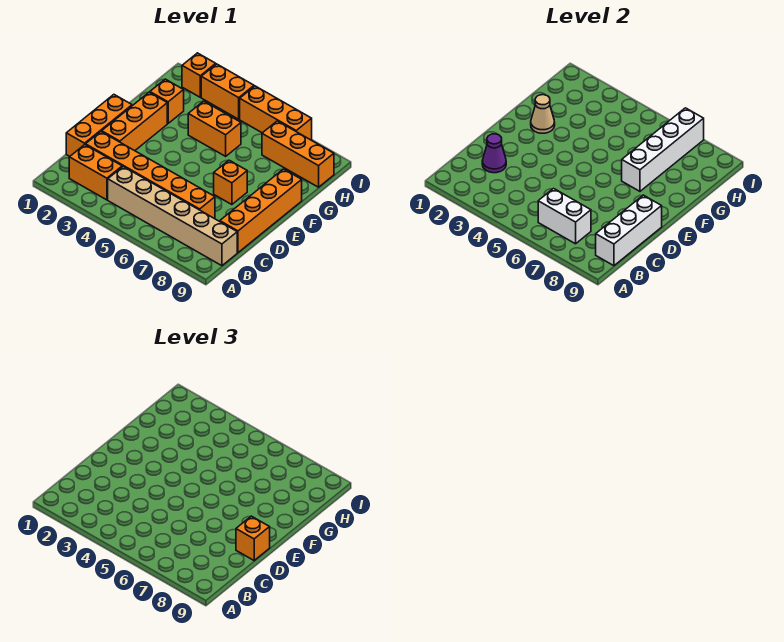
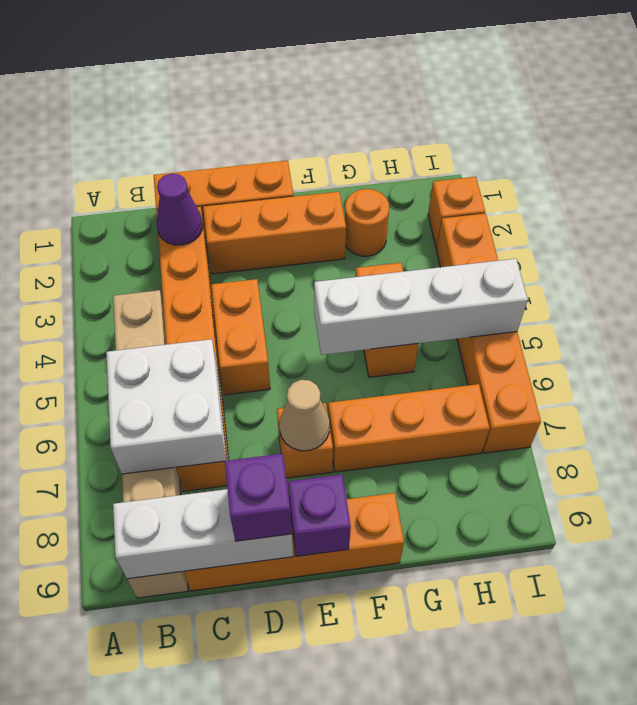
orange brick B2:B3 level 1 -> orange brick D4:D5 level 1
white brick B6:B7 level 2 -> white brick B6:C7 level 2
orange brick D9 level 3 -> purple brick D9 level 3
none -> purple brick E9 level 2
tan cone F2 level 2 -> tan cone E7 level 2
white brick F7:I7 level 2 -> white brick F5:I5 level 2
orange brick G2 level 1 -> orange round brick G2 level 1
orange brick H7:H9 level 1 -> orange brick F7:H7 level 1

